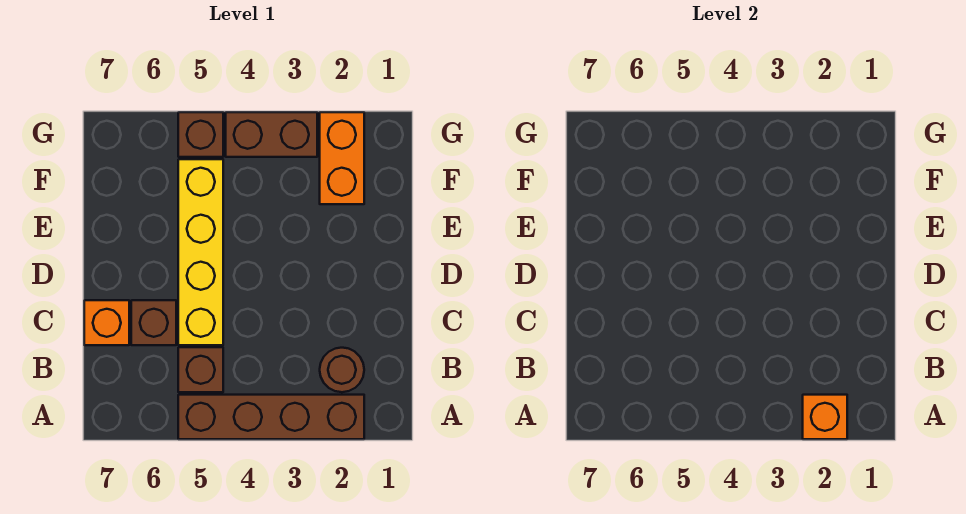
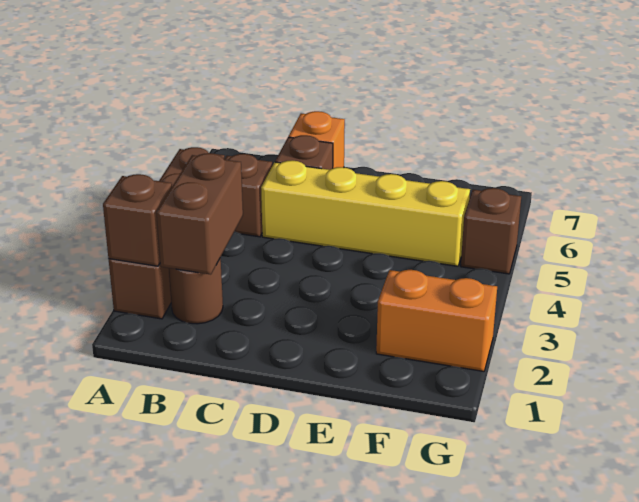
orange brick A2 level 2 -> brown brick A2 level 2
brown brick G3:G4 level 1 -> brown brick B2:B3 level 2

